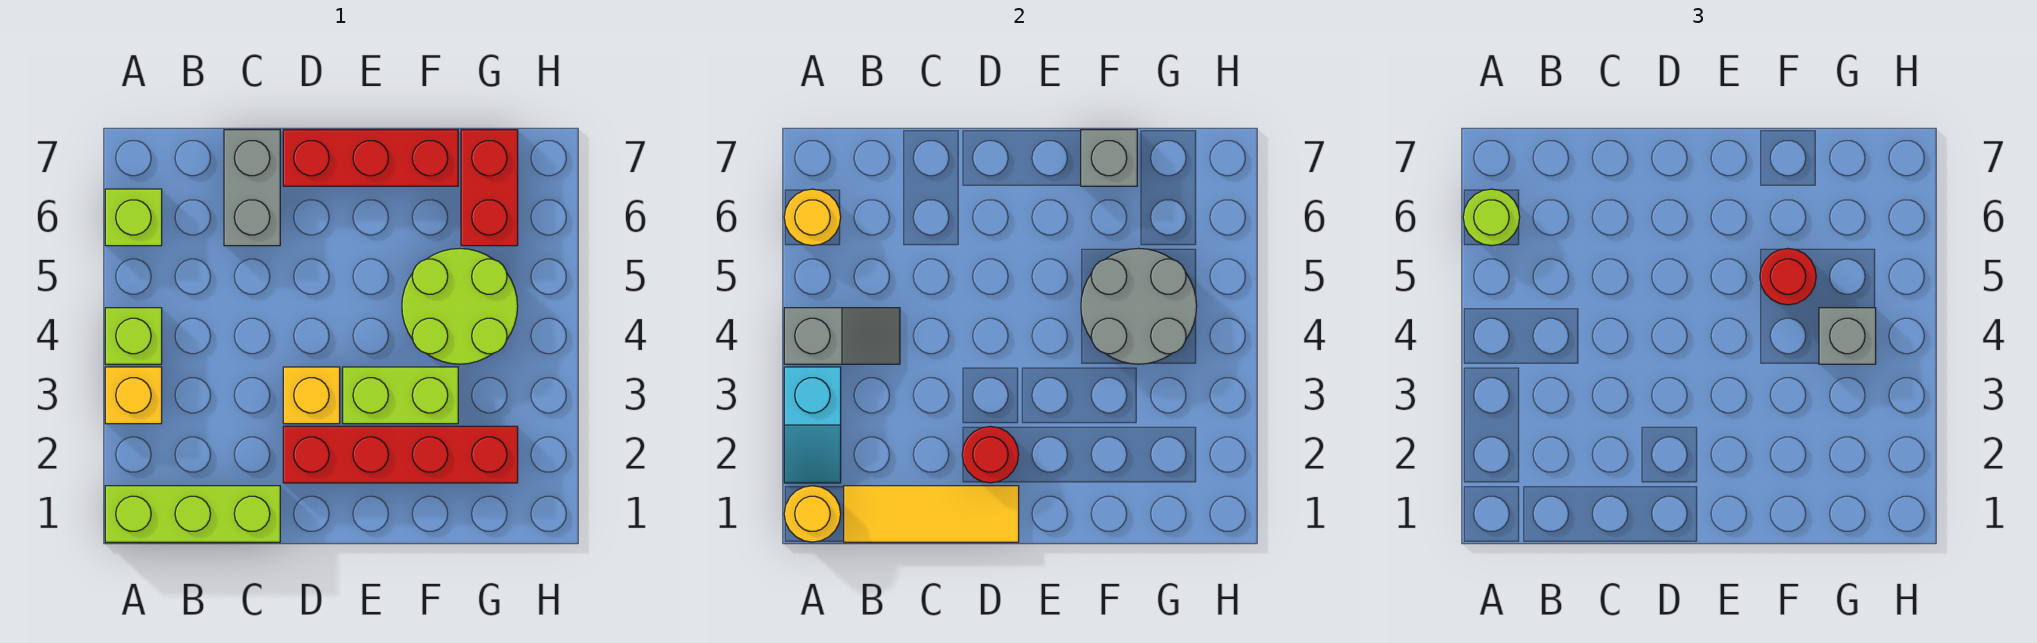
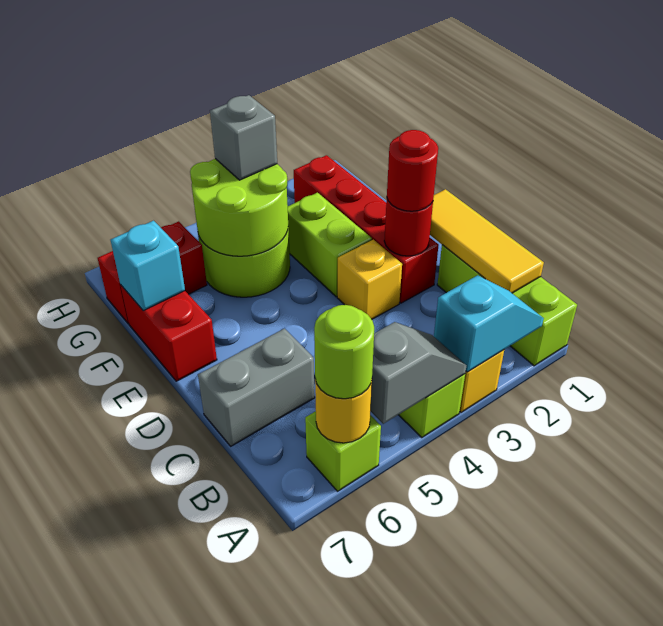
yellow round brick A1 level 2 -> none
grey slope A4:B4 level 2 top A -> grey slope A4:A5 level 2 top 5
red brick D7:F7 level 1 -> red brick E7:F7 level 1
grey round brick F4:G5 level 2 -> lime round brick F4:G5 level 2
red round brick F5 level 3 -> red round brick D2 level 3
grey brick F7 level 2 -> cyan brick F7 level 2

